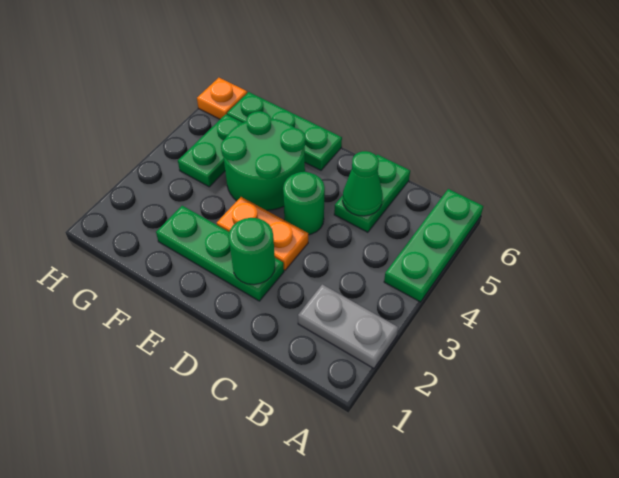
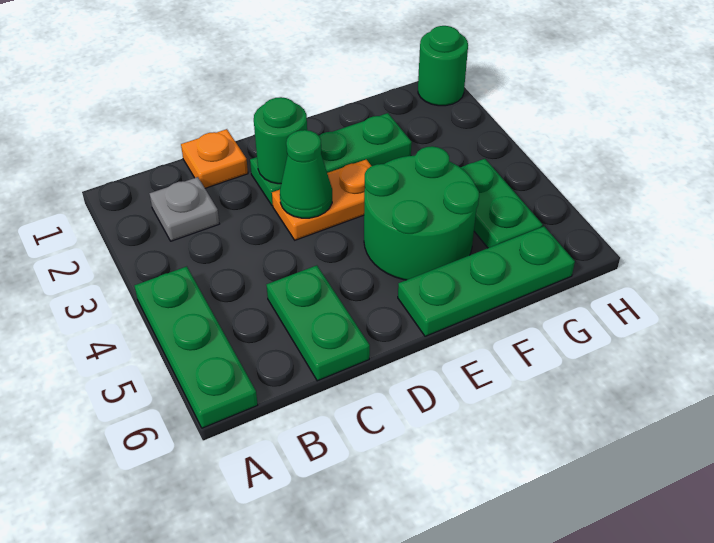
grey plate A2:B2 level 1 -> grey plate B2 level 1
green cone C5 level 2 -> green cone D3 level 2
green round brick D4 level 1 -> green round brick H1 level 1
orange plate H6 level 1 -> orange plate C1 level 1

